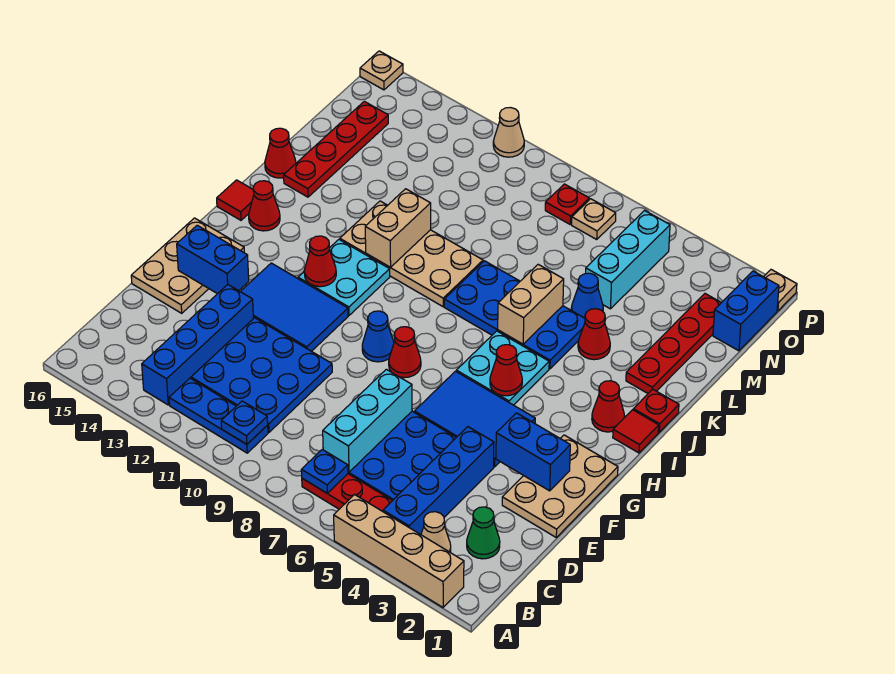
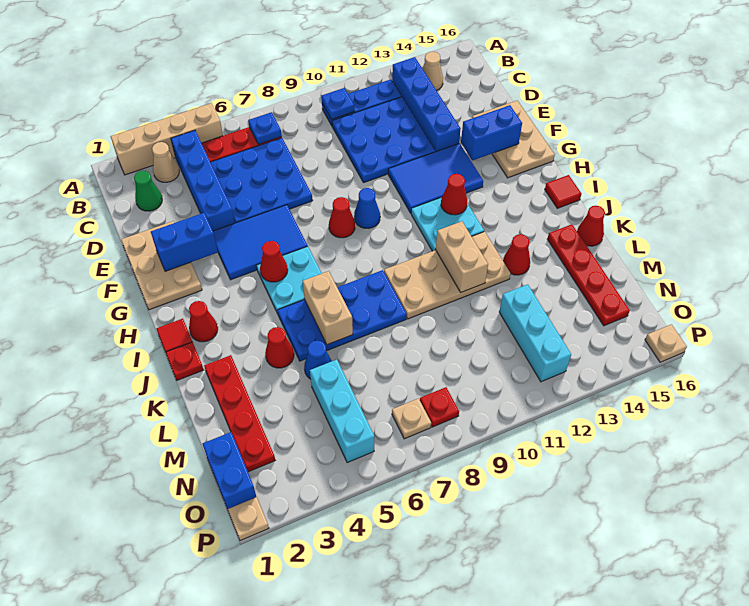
cyan brick C7:E7 level 2 -> cyan brick M12:O12 level 1
red cone I15 level 1 -> red cone K13 level 1
tan cone P11 level 1 -> tan cone B14 level 1

